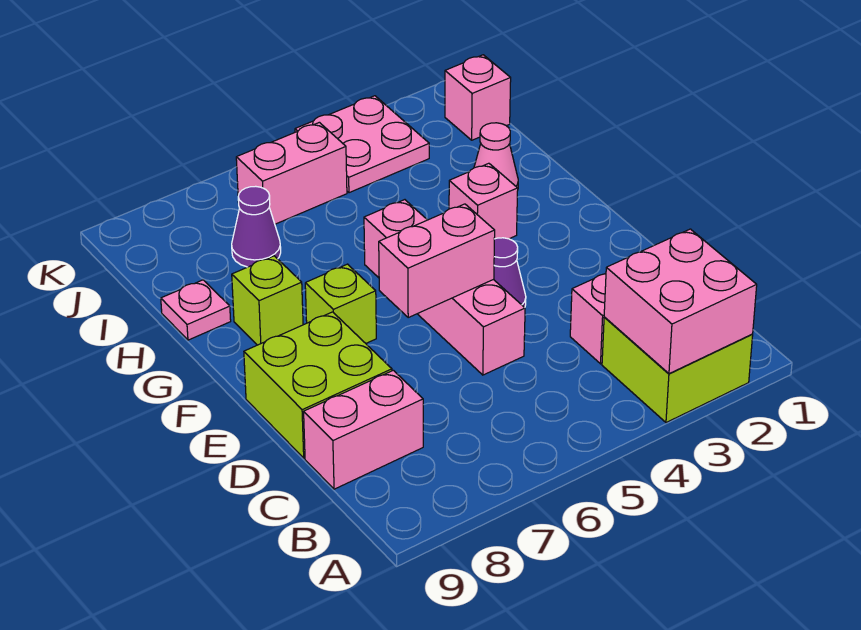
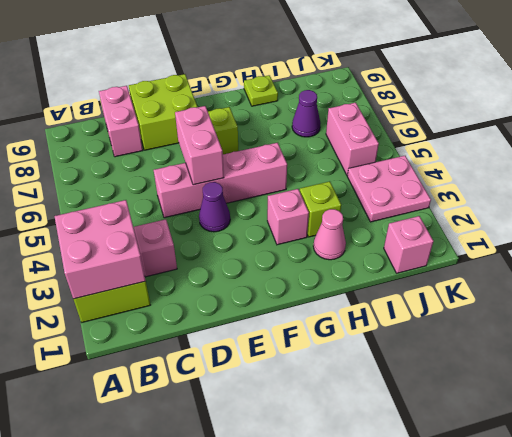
lime brick G8 level 1 -> lime brick H3 level 1
pink plate H9 level 1 -> lime plate H9 level 1

